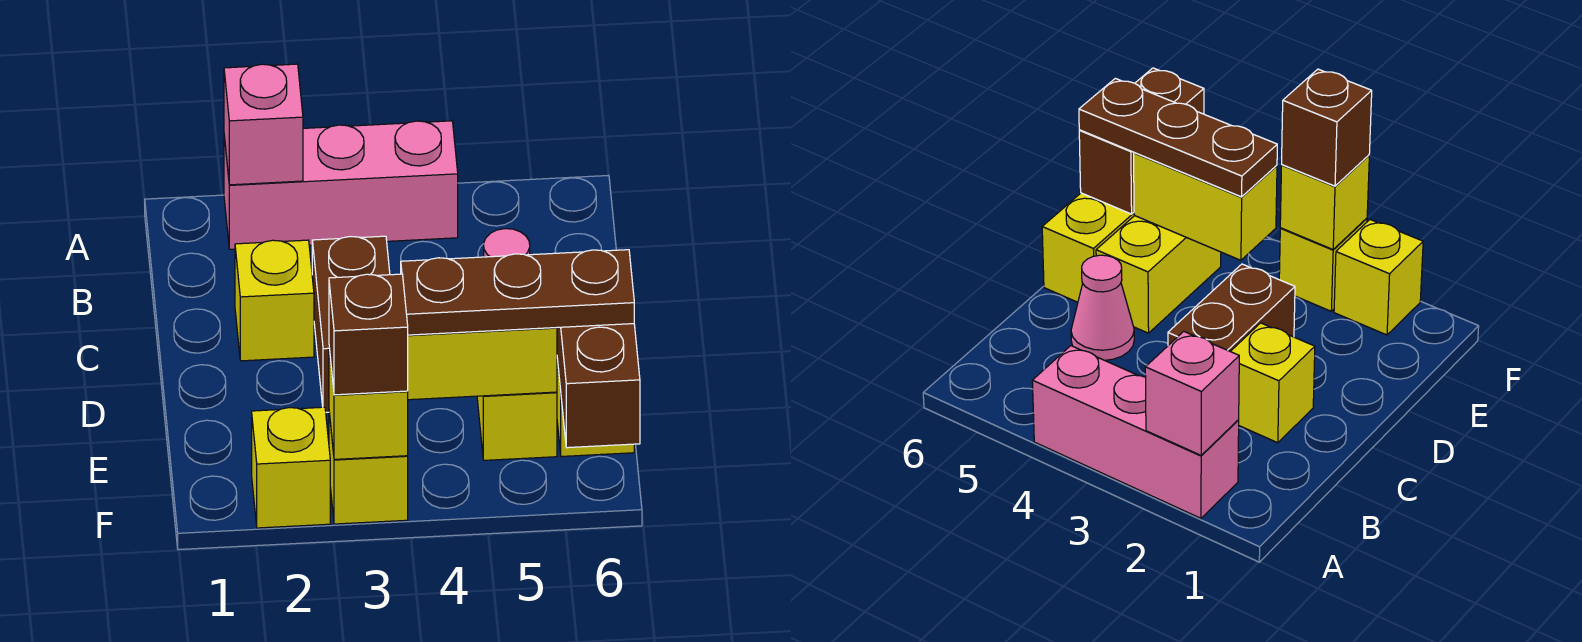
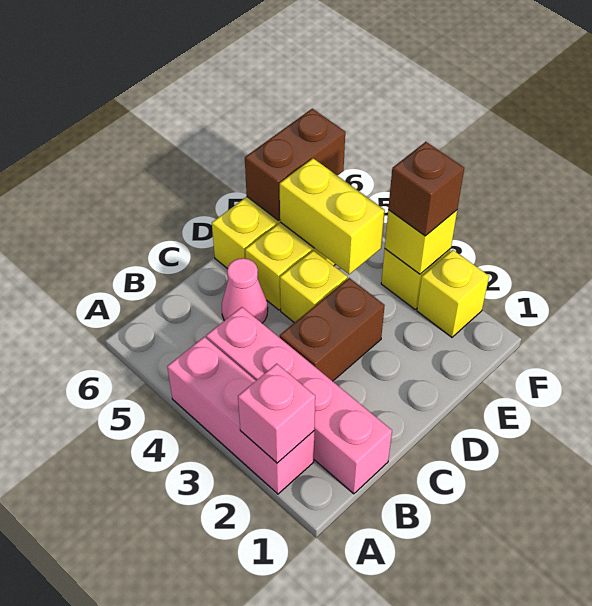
none -> pink brick B1:B4 level 1
yellow brick C2 level 1 -> yellow brick D4 level 1
brown plate E4:E6 level 3 -> none

